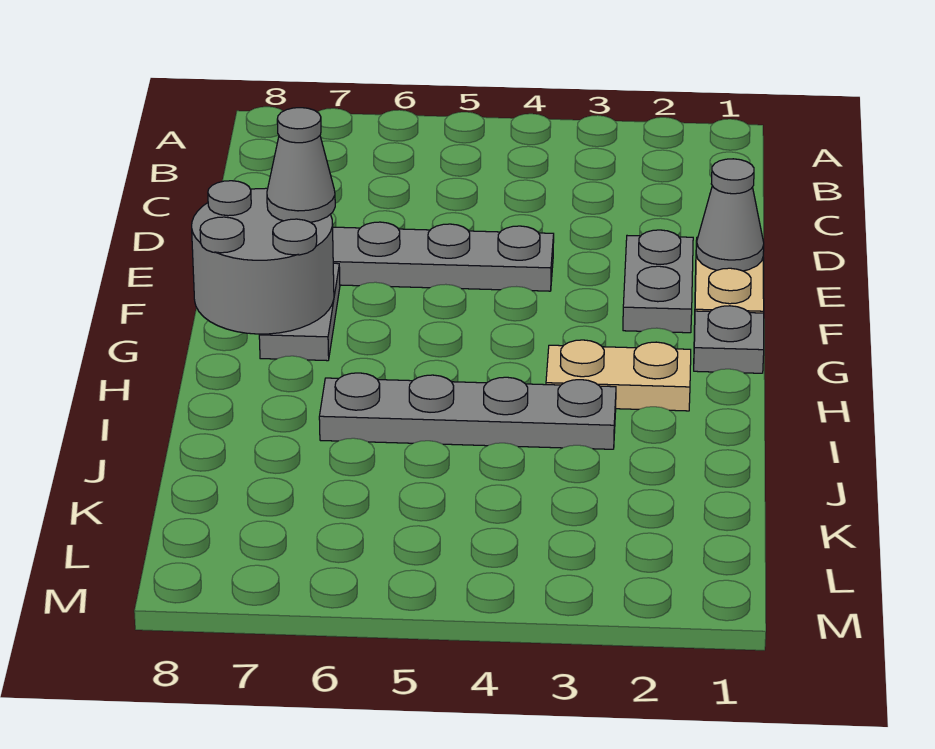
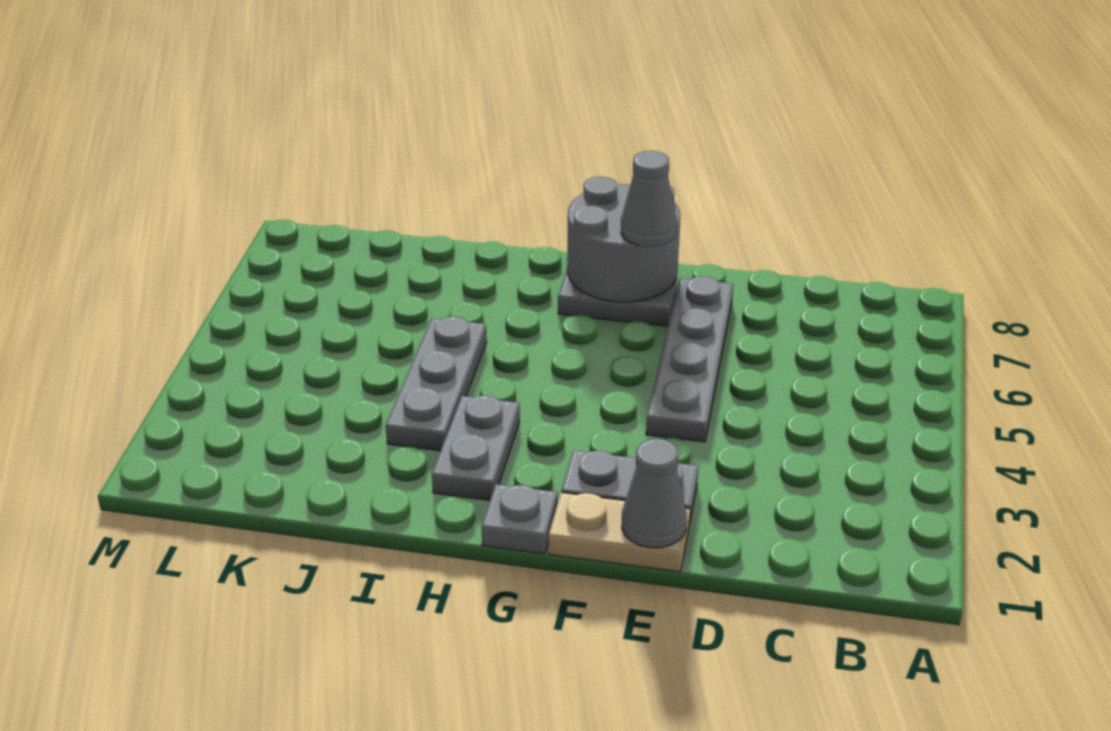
tan plate H2:H3 level 1 -> grey plate H2:H3 level 1
grey plate I3:I6 level 1 -> grey plate I3:I5 level 1

